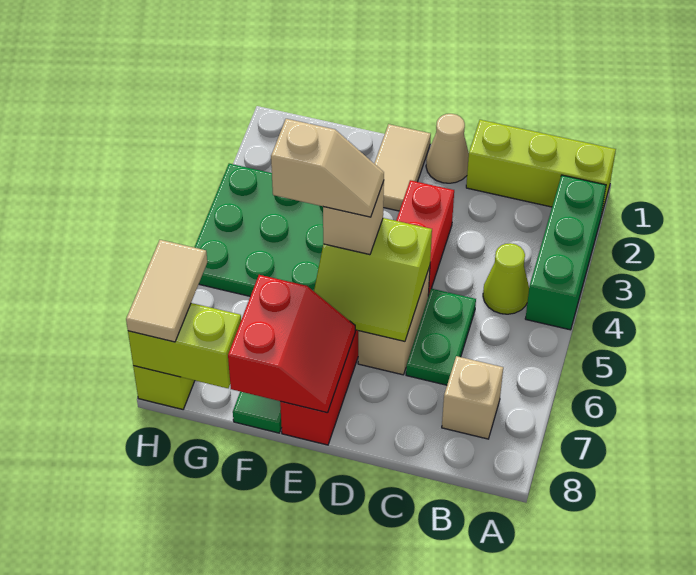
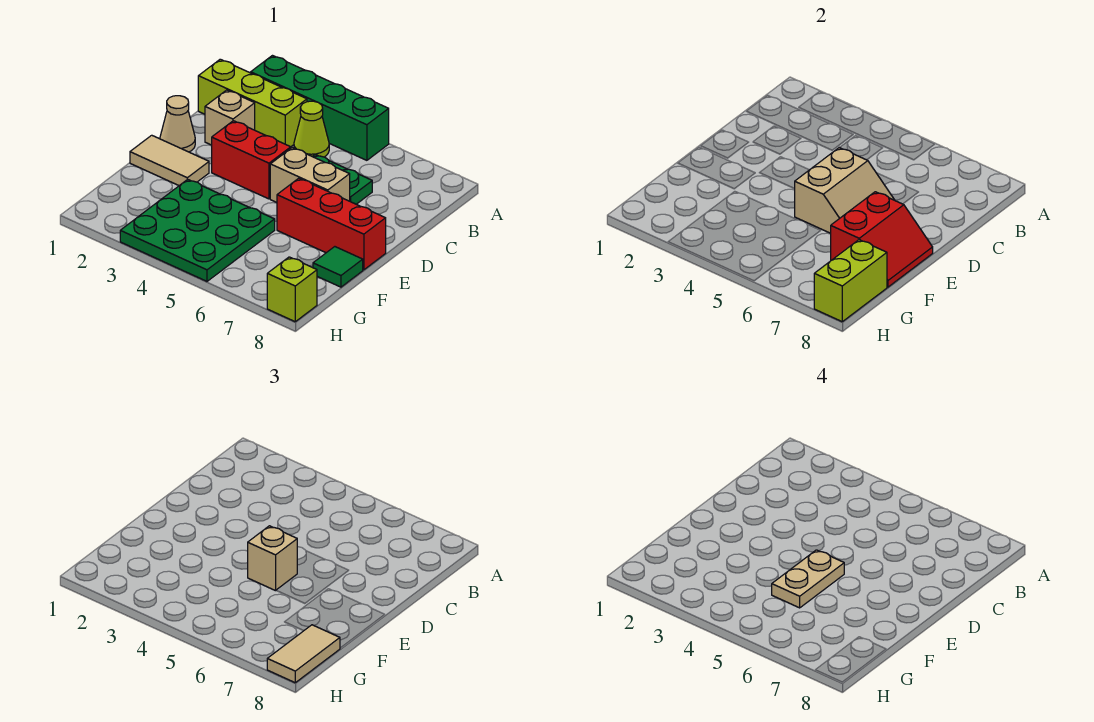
lime brick A1:C1 level 1 -> lime brick B1:B3 level 1
green brick A2:A4 level 1 -> green brick A2:A5 level 1
tan brick B7 level 1 -> tan brick C2 level 1
lime slope D5:E6 level 2 top 5 -> tan slope D5:E6 level 2 top 5
tan slope E5:F5 level 4 top F -> tan plate E5:F5 level 4
red slope E7:F8 level 2 top F -> red slope E7:F8 level 2 top 7
tan tile H7:H8 level 3 -> tan tile G8:H8 level 3

